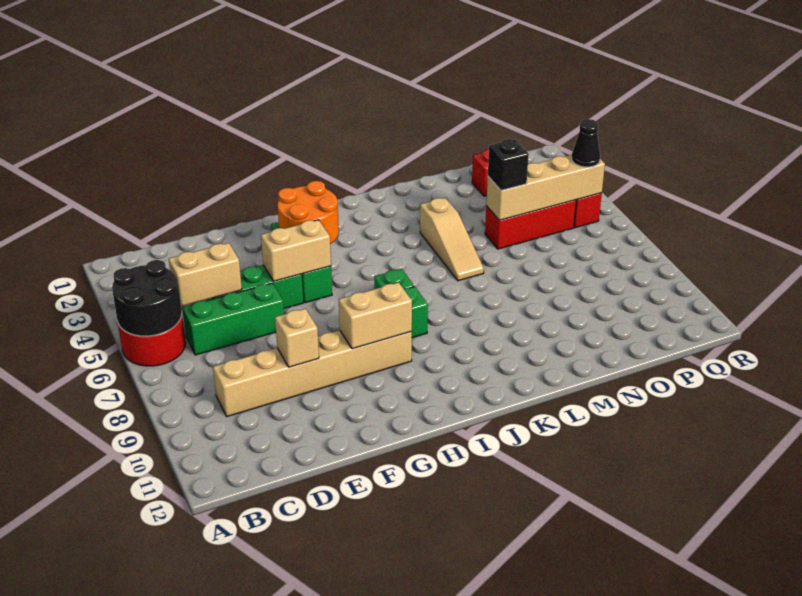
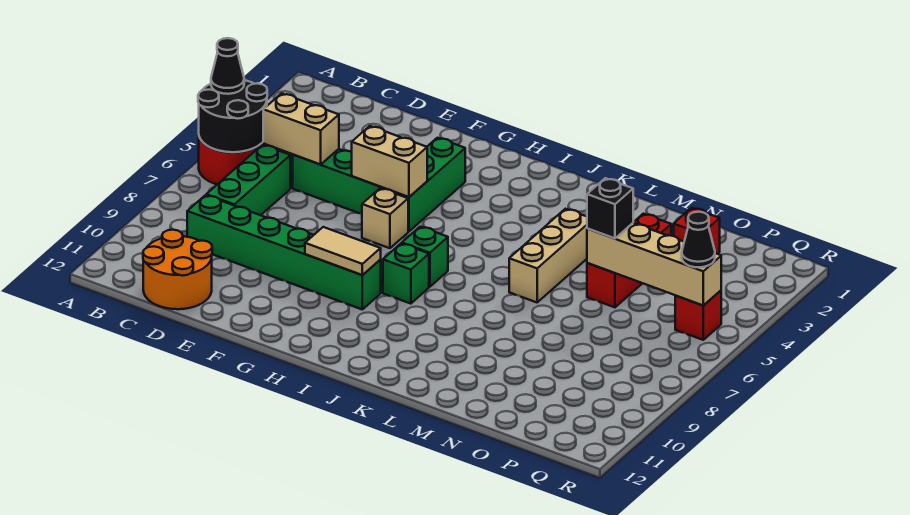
none -> black cone A5 level 3
green brick C6:E6 level 1 -> green brick C6:C8 level 1
tan brick C9:H9 level 1 -> green brick C9:H9 level 1
tan brick E9 level 2 -> tan brick G6 level 1
orange round brick G3:H4 level 2 -> orange round brick C11:D12 level 1
tan brick G9:H9 level 2 -> tan tile G9:H9 level 2
tan slope L4:L6 level 1 top 4 -> tan brick L4:L6 level 1
red brick N5:P5 level 1 -> red brick N3:N5 level 1

